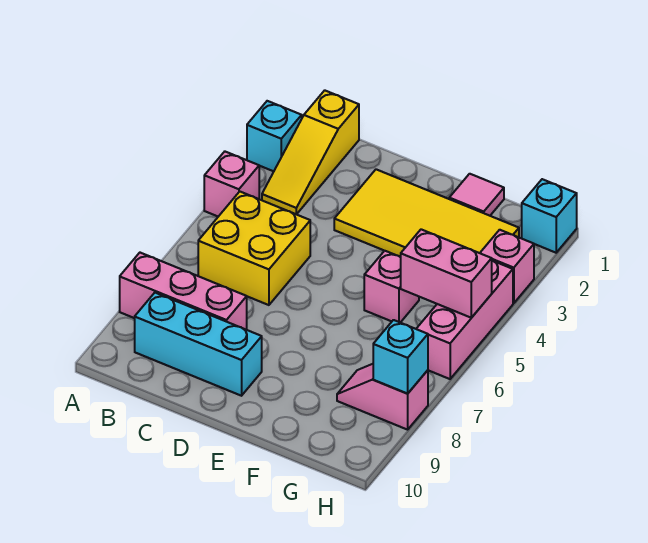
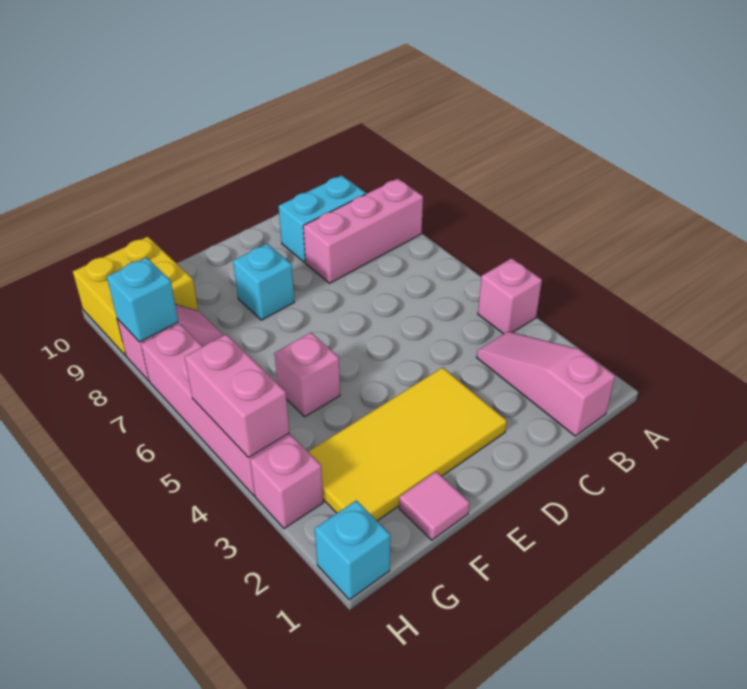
cyan brick A2 level 1 -> cyan brick E8 level 1
yellow slope B1:B3 level 1 top 1 -> pink slope B1:B3 level 1 top 1
yellow brick B5:C6 level 1 -> yellow brick G9:H10 level 1
cyan brick B9:D9 level 1 -> cyan brick B9:C9 level 1
pink brick G5:H5 level 2 -> pink brick H4:H5 level 2
pink brick H4:H6 level 1 -> pink brick H4:H7 level 1

